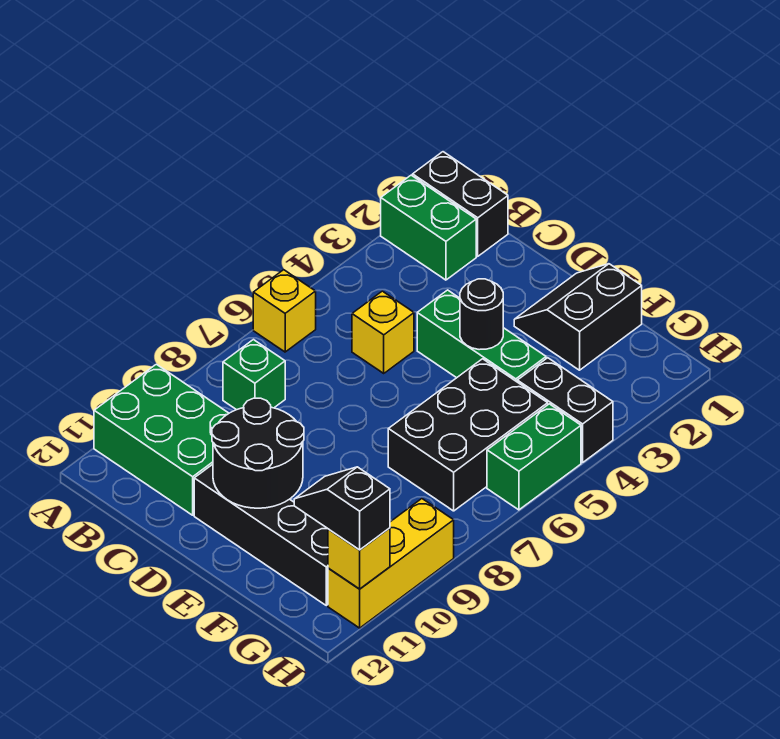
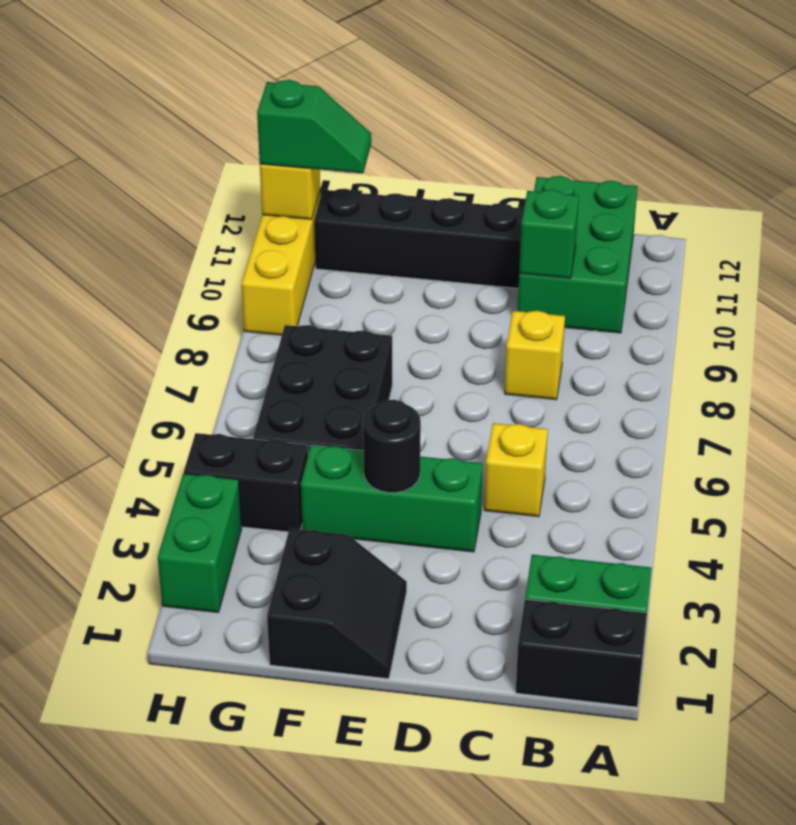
yellow brick A6 level 1 -> yellow brick C8 level 1
green brick A10:C11 level 1 -> green brick B10:C12 level 1
green brick B8 level 1 -> green brick C10 level 2
black round brick D10:E11 level 2 -> none
black slope G11:H11 level 3 top H -> green slope G11:H11 level 3 top H
green brick H5:H6 level 1 -> green brick H2:H3 level 1

